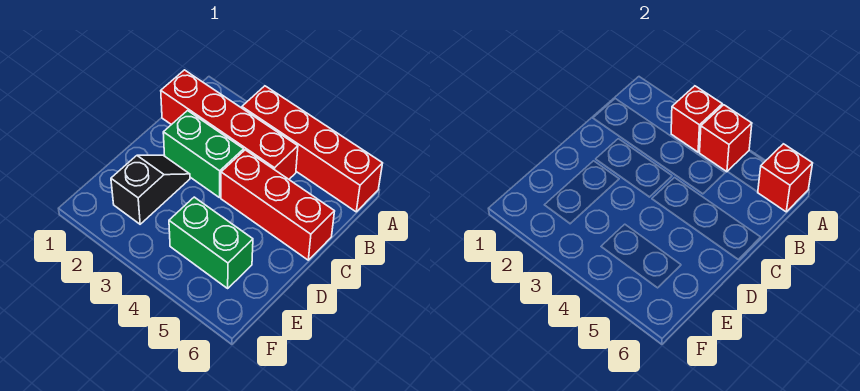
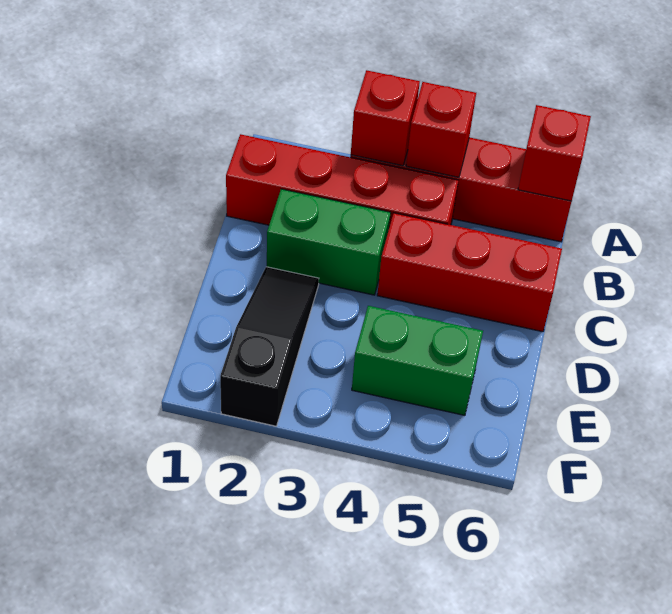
black slope D2:E2 level 1 top E -> black slope D2:F2 level 1 top F

